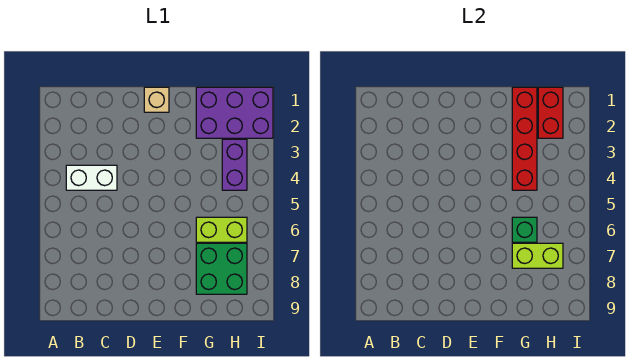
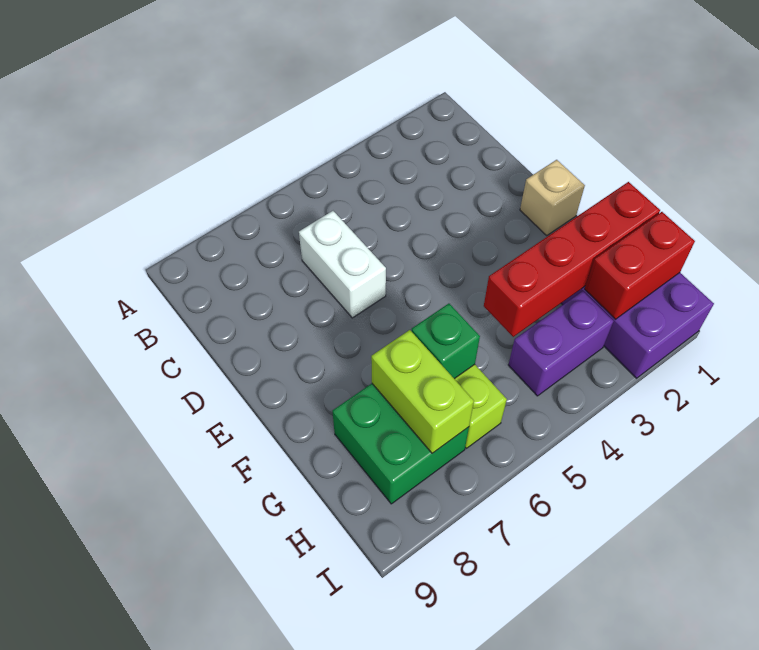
white brick B4:C4 level 1 -> white brick C6:D6 level 1

